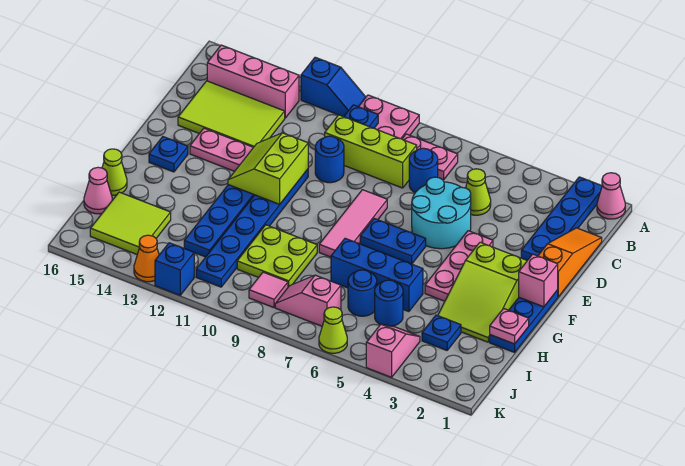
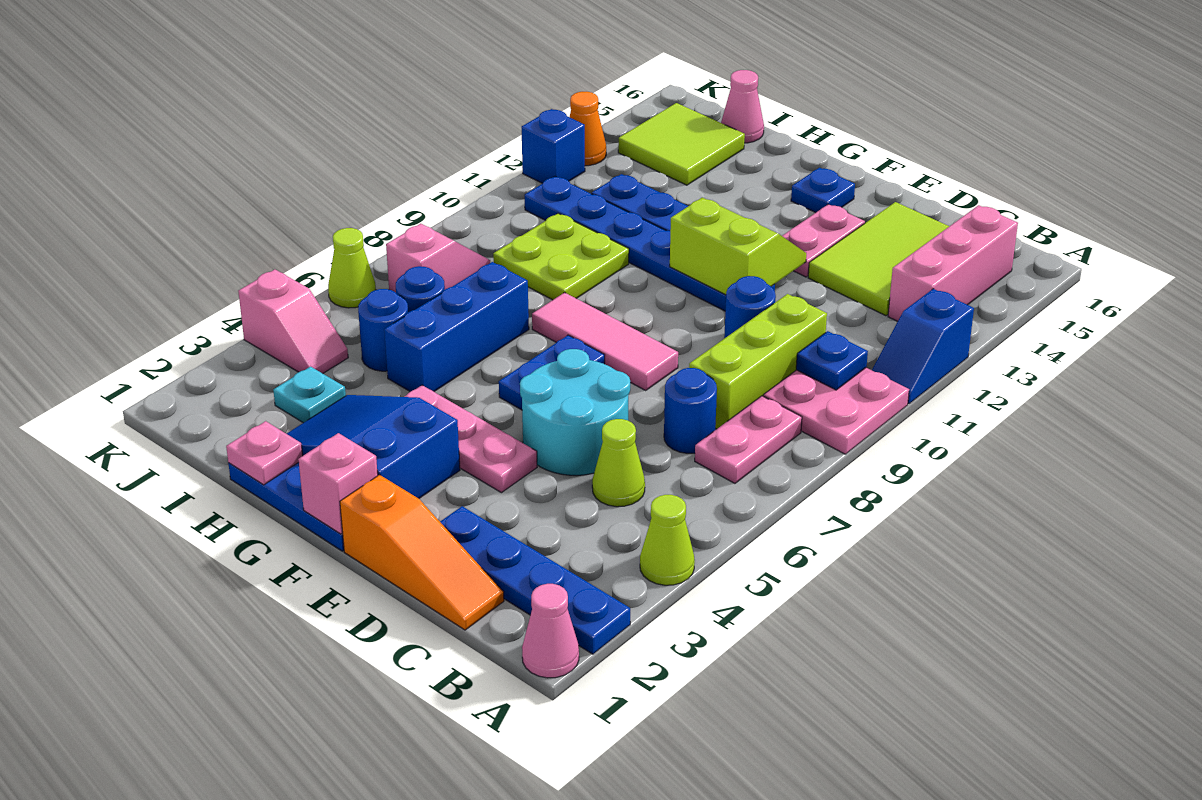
lime slope F2:H3 level 1 top F -> blue slope F2:H3 level 1 top F
lime cone H16 level 1 -> lime cone A4 level 1
blue plate I3 level 1 -> cyan plate I3 level 1
pink tile J9 level 1 -> none

